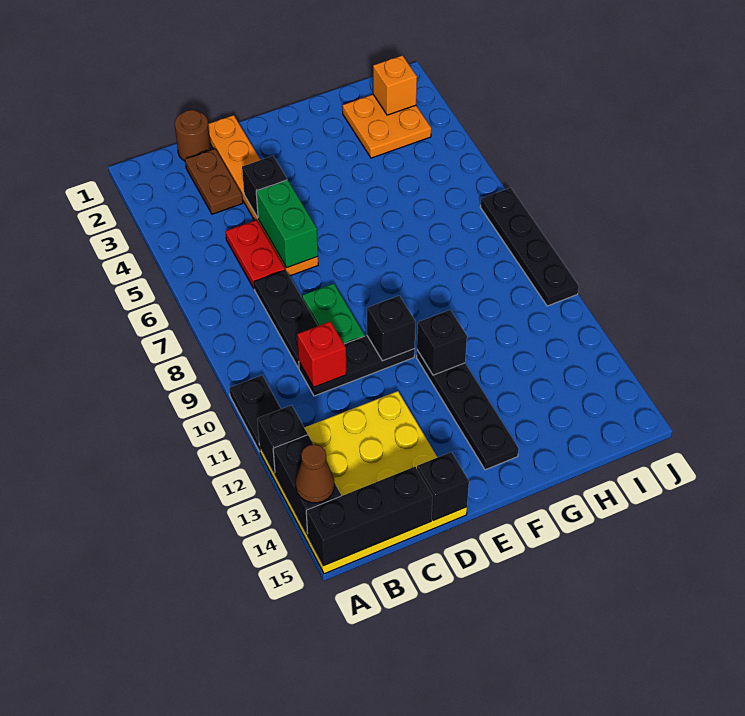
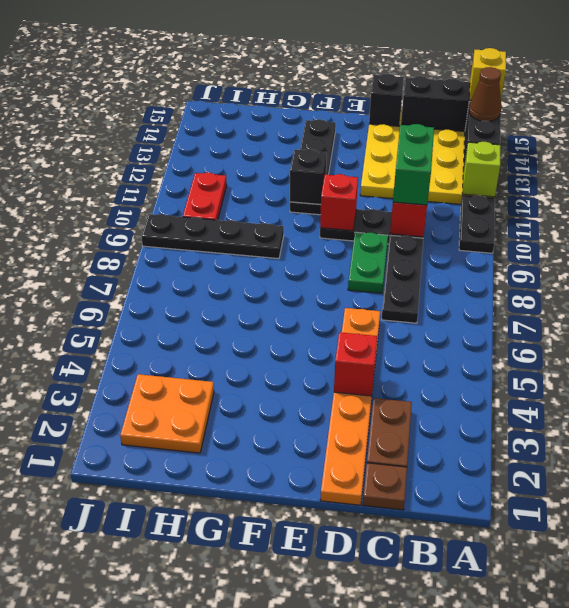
black brick A12 level 2 -> lime brick A12 level 2
none -> yellow brick A15 level 3
brown round brick C1 level 1 -> brown plate C1 level 1
red plate C5:C6 level 1 -> red plate I10:I11 level 1
black brick D4 level 2 -> red brick D4 level 2
green brick D5:D6 level 2 -> green brick C10:C11 level 3
black brick E10 level 2 -> red brick E10 level 2
orange brick I2 level 2 -> none
black plate J7:J10 level 1 -> black plate G9:J9 level 1

